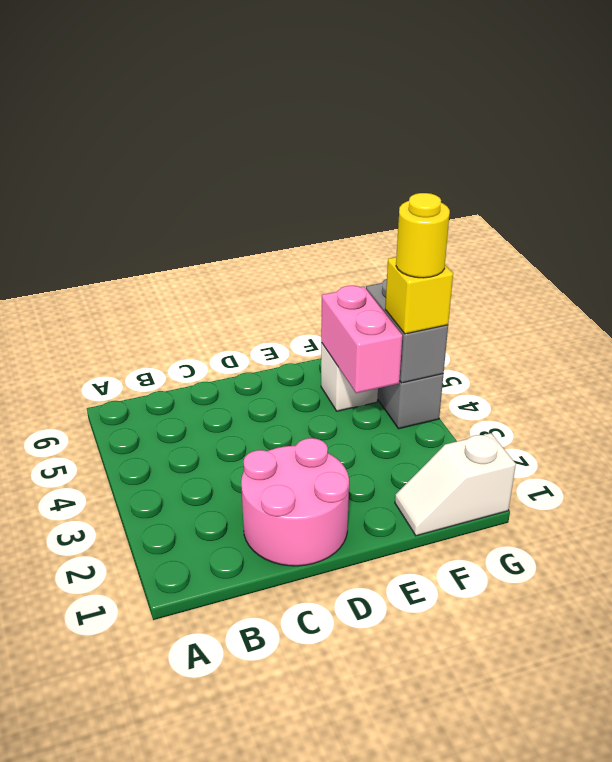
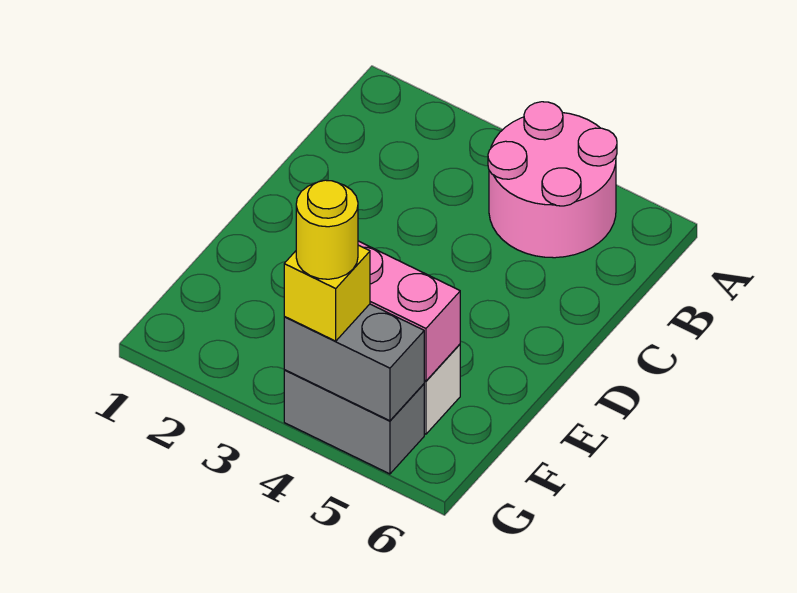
pink round brick C1:D2 level 1 -> pink round brick A4:B5 level 1
white slope F1:G1 level 1 top G -> none

